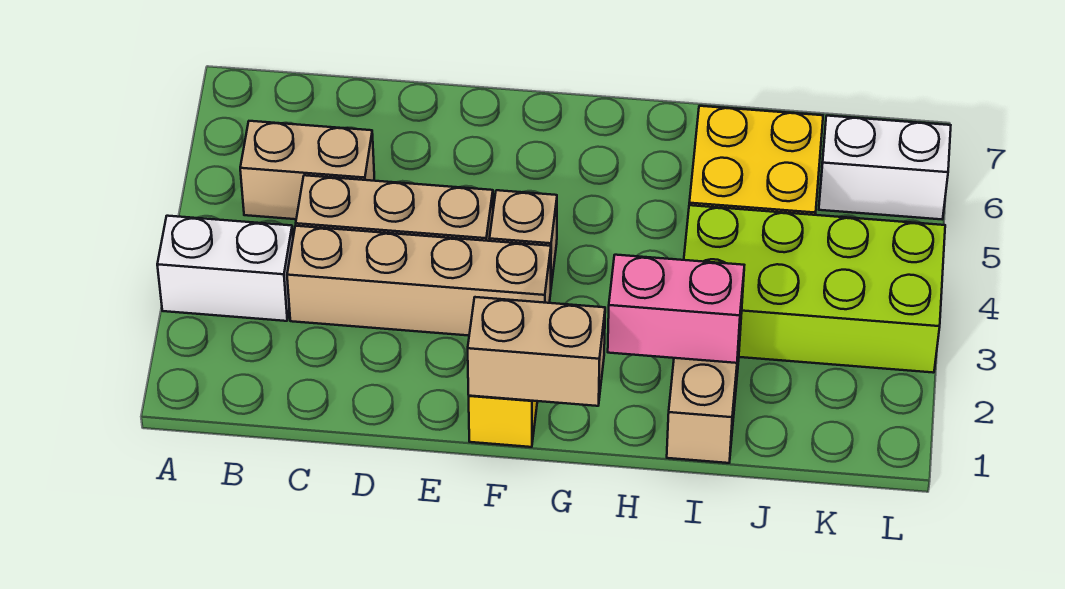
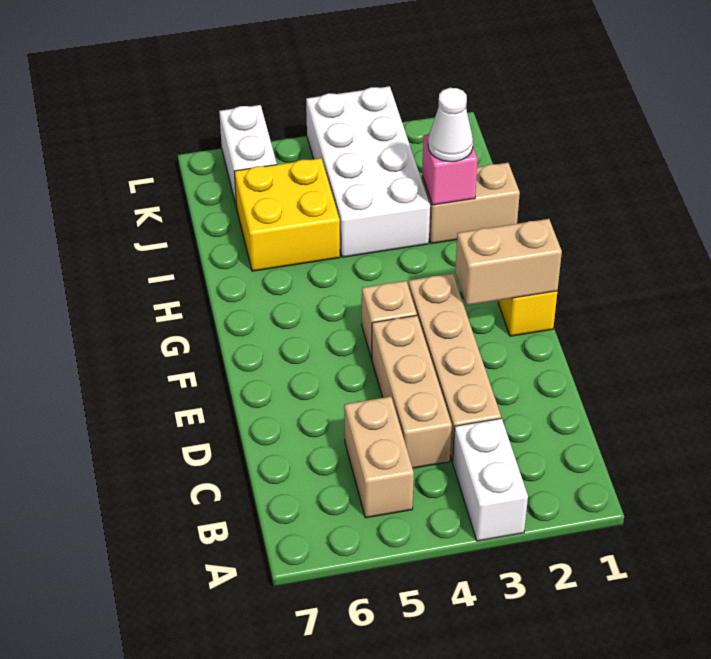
tan brick F1:G1 level 2 -> tan brick F1:F2 level 2
pink brick H2:I2 level 2 -> pink brick I2 level 2
none -> white cone I2 level 3
lime brick I3:L4 level 1 -> white brick I3:L4 level 1

